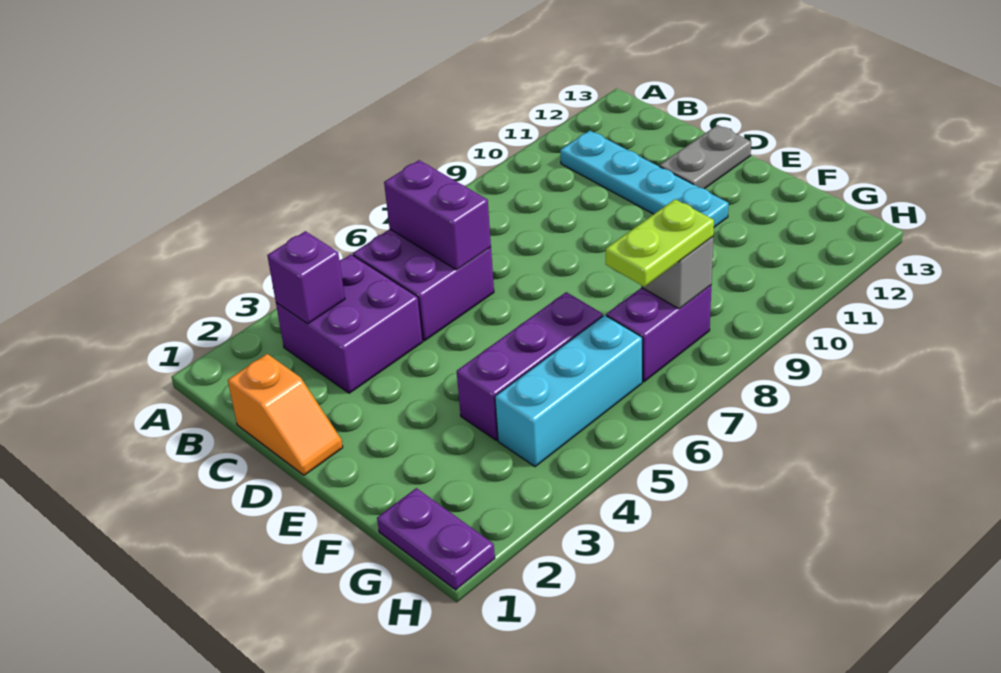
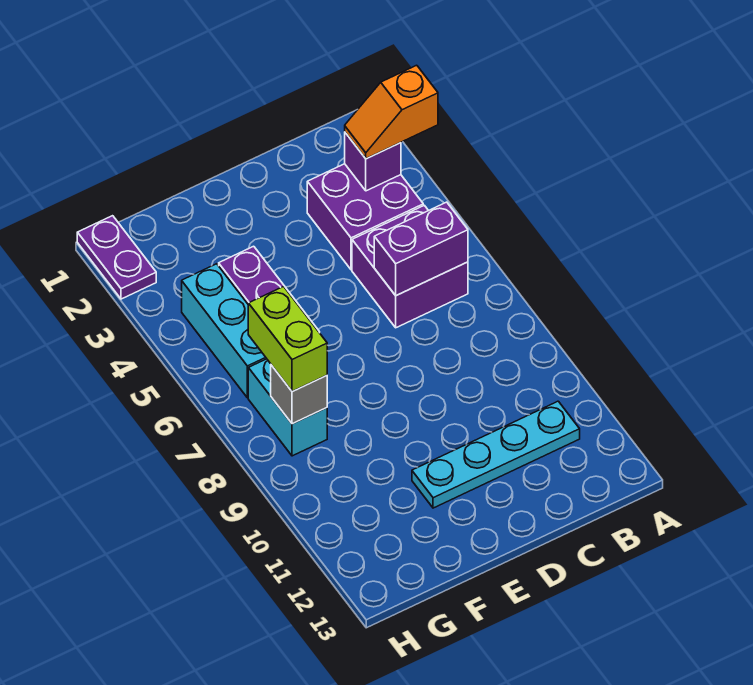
orange slope C1:D1 level 1 top C -> orange slope A3:B3 level 3 top A
grey plate D12:D13 level 1 -> none
purple plate G1:H1 level 1 -> purple plate H1:H2 level 1
purple brick G7:G8 level 1 -> cyan brick G7:G8 level 1
lime plate G7:G8 level 3 -> lime brick G7:G8 level 3

